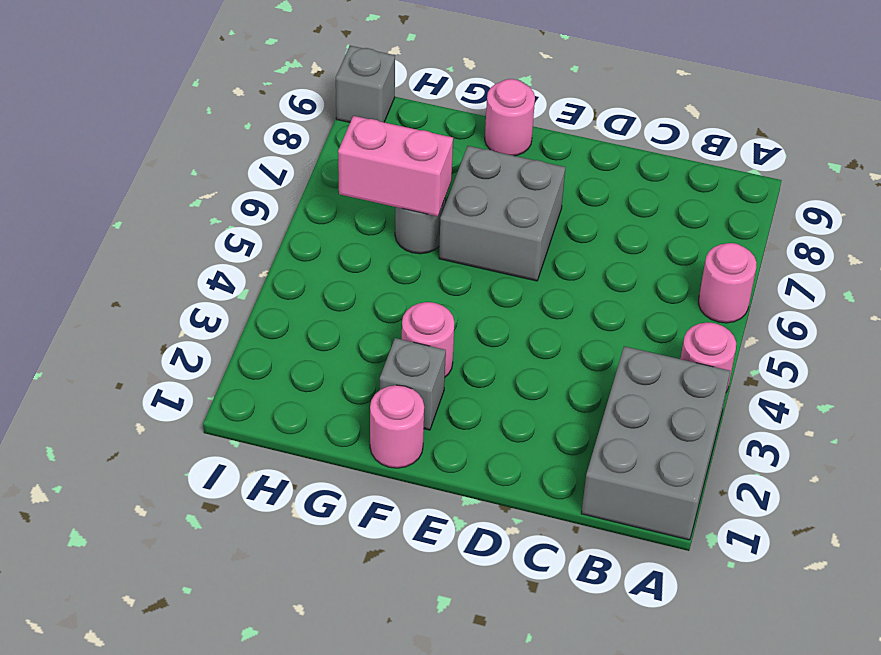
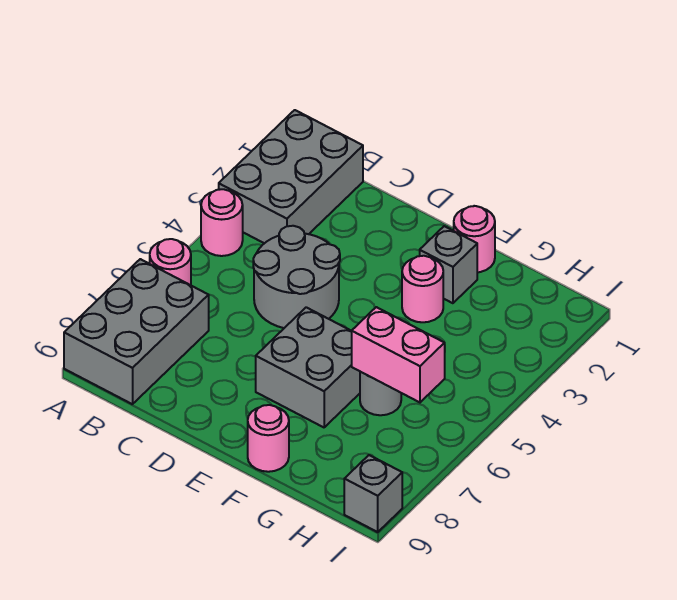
none -> grey brick A7:B9 level 1
none -> grey round brick C4:D5 level 1

